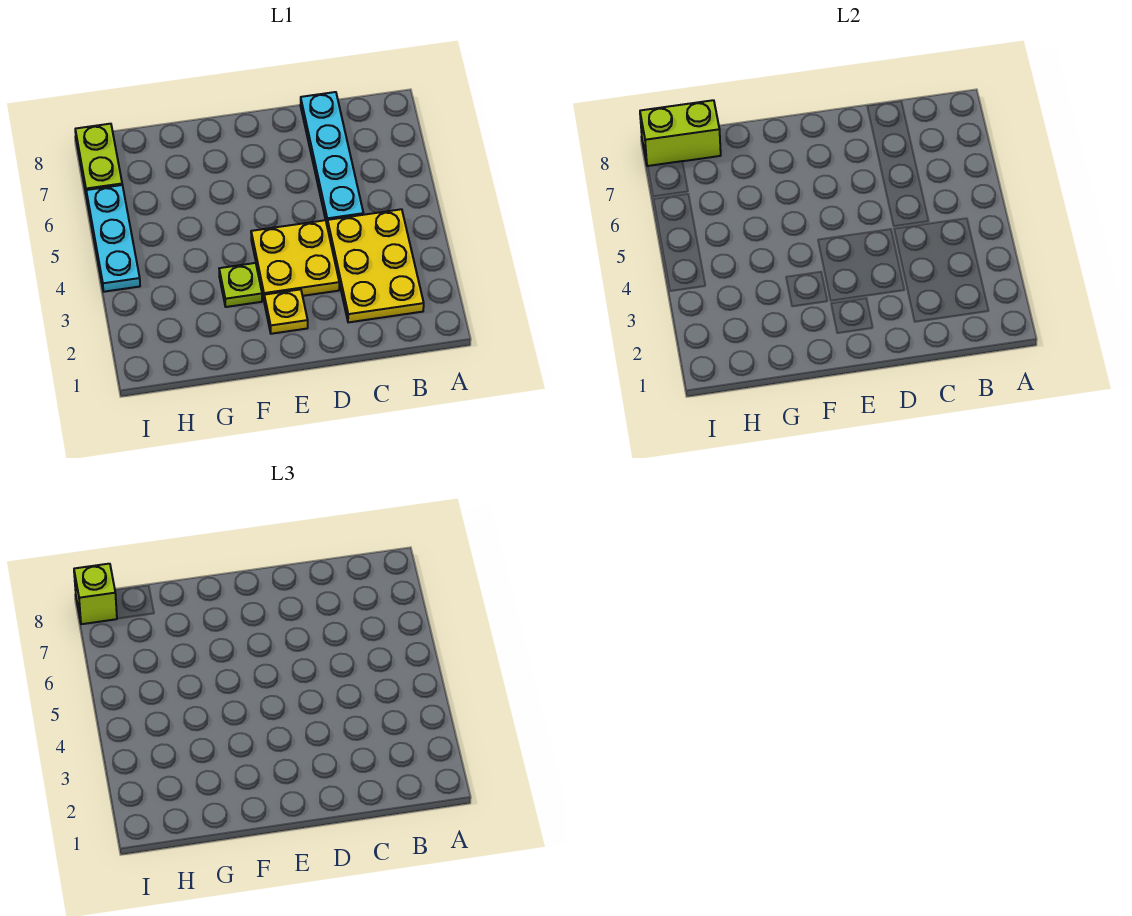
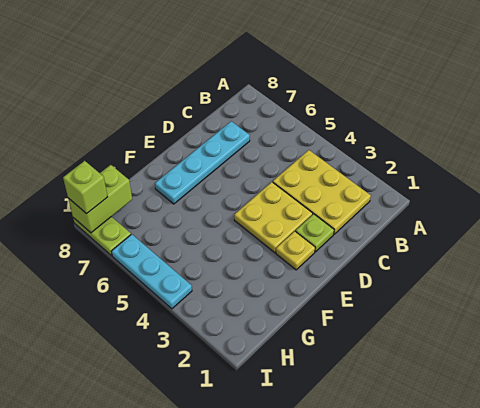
cyan plate C5:C8 level 1 -> cyan plate C7:F7 level 1
lime plate F3 level 1 -> lime plate D2 level 1

